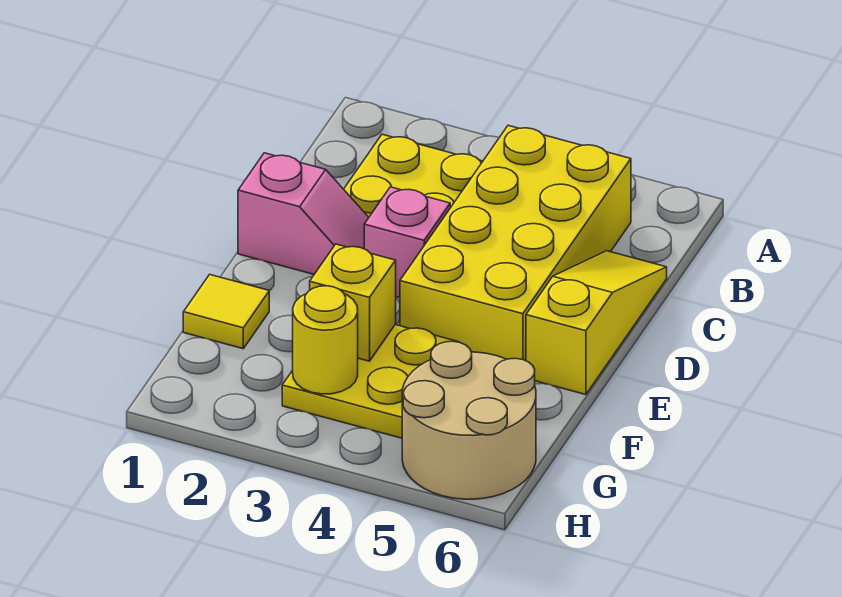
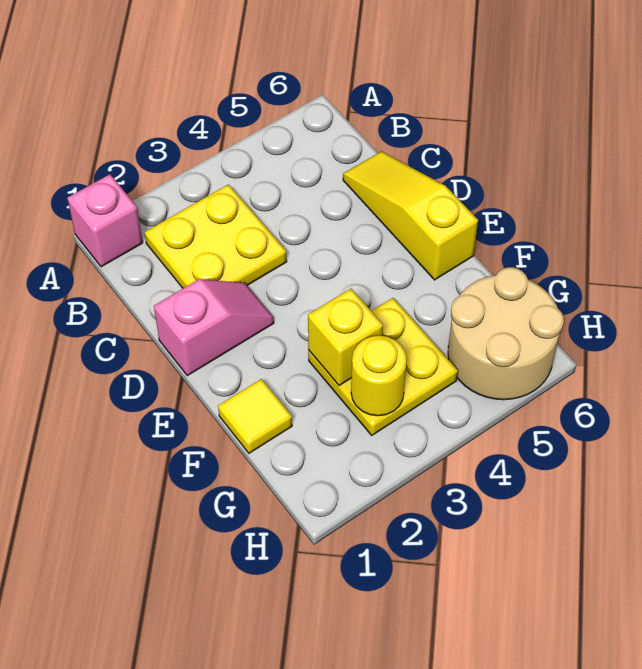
yellow brick B4:E5 level 1 -> none
pink brick D3 level 1 -> pink brick A1 level 1

